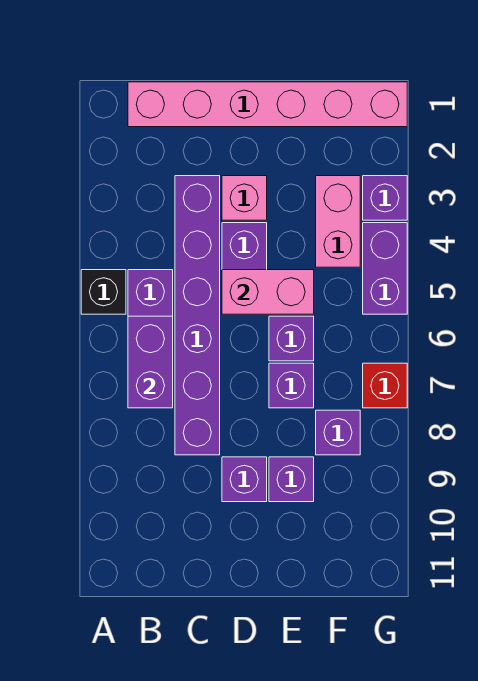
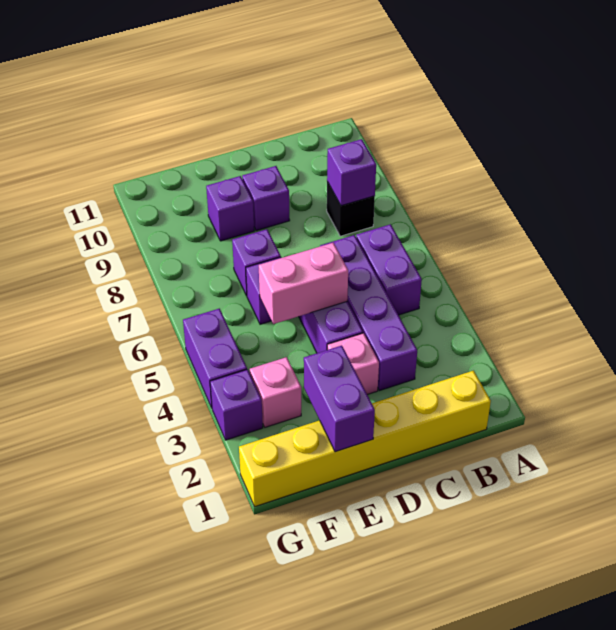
black brick A5 level 1 -> black brick B8 level 1
pink brick B1:G1 level 1 -> yellow brick B1:G1 level 1
purple brick B6:B7 level 2 -> purple brick E1:E2 level 2
purple brick C3:C8 level 1 -> purple brick C3:C6 level 1
pink brick F3:F4 level 1 -> pink brick F3 level 1
purple brick F8 level 1 -> purple brick B8 level 2
red brick G7 level 1 -> none

